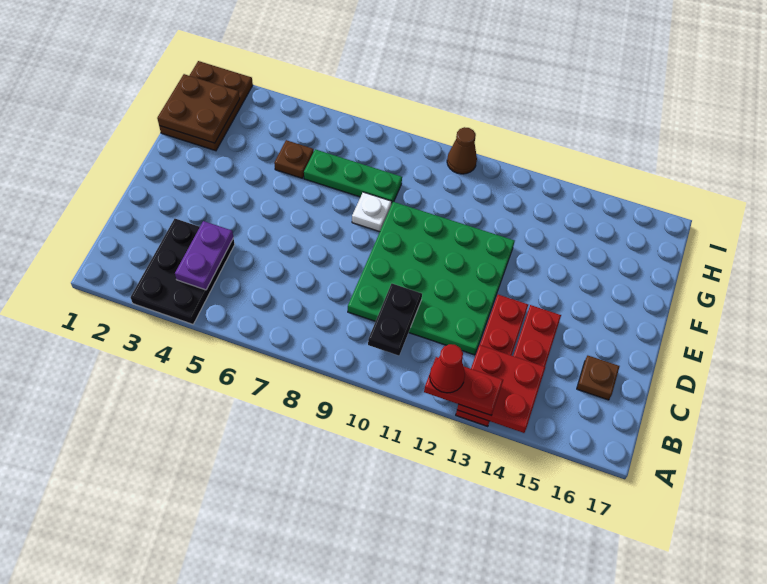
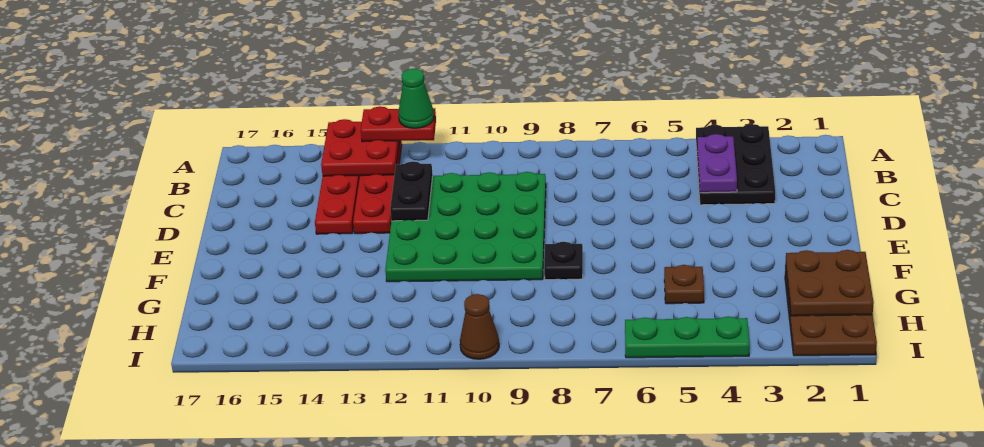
red cone A12 level 4 -> green cone A12 level 4
black plate B10:C10 level 2 -> black plate C12:D12 level 2
brown plate C16 level 1 -> none
white plate F8 level 1 -> black plate F8 level 1
green plate G6:G8 level 1 -> green plate I4:I6 level 1

